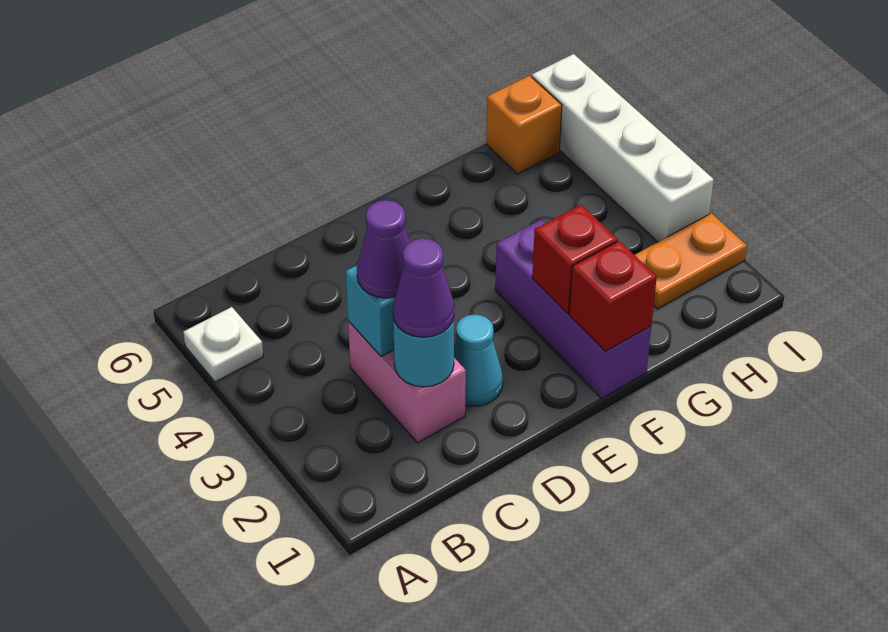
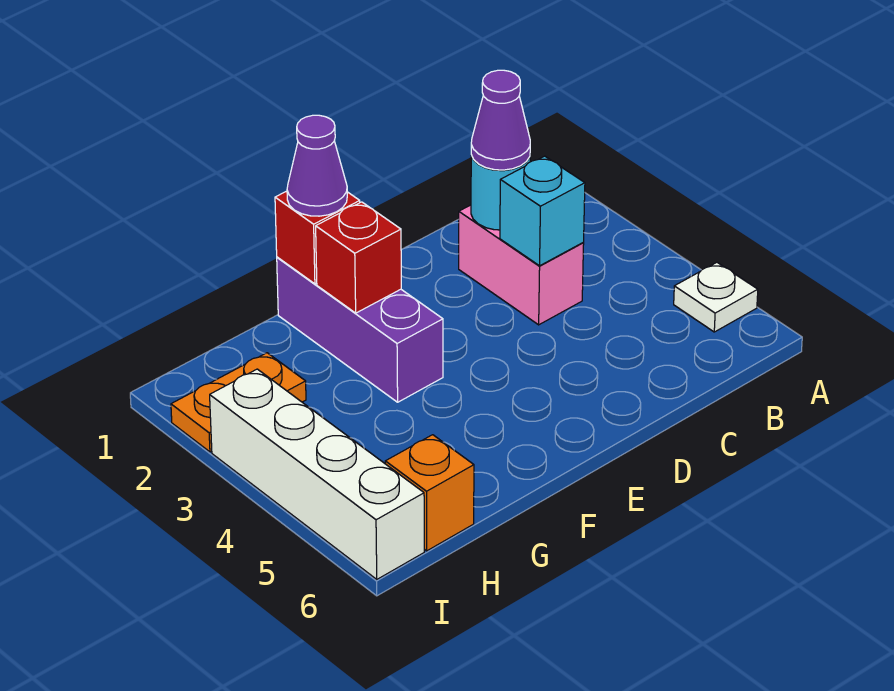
purple cone C3 level 3 -> purple cone F1 level 3
cyan cone D2 level 1 -> none

